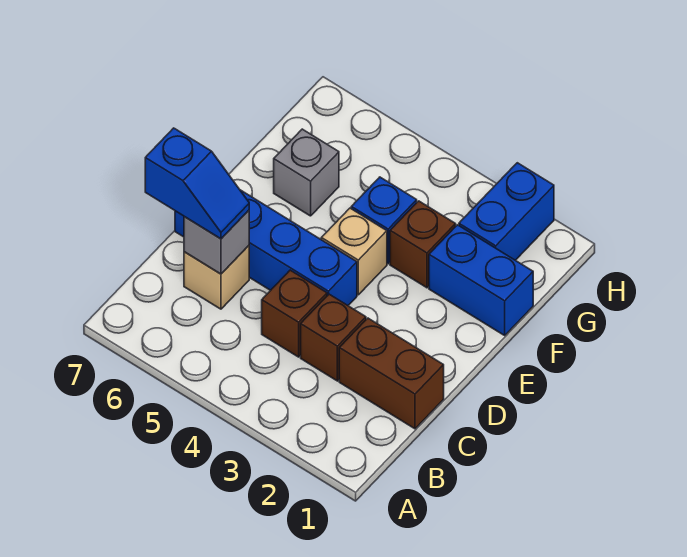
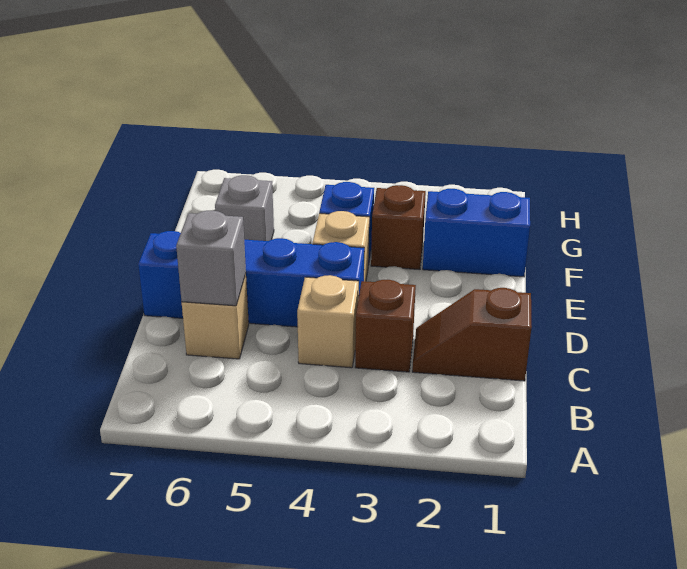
brown brick C1:C2 level 1 -> brown slope C1:C2 level 1 top 1
brown brick C4 level 1 -> tan brick C4 level 1
blue slope C6:C7 level 3 top 7 -> none
blue brick G2:H2 level 1 -> none

